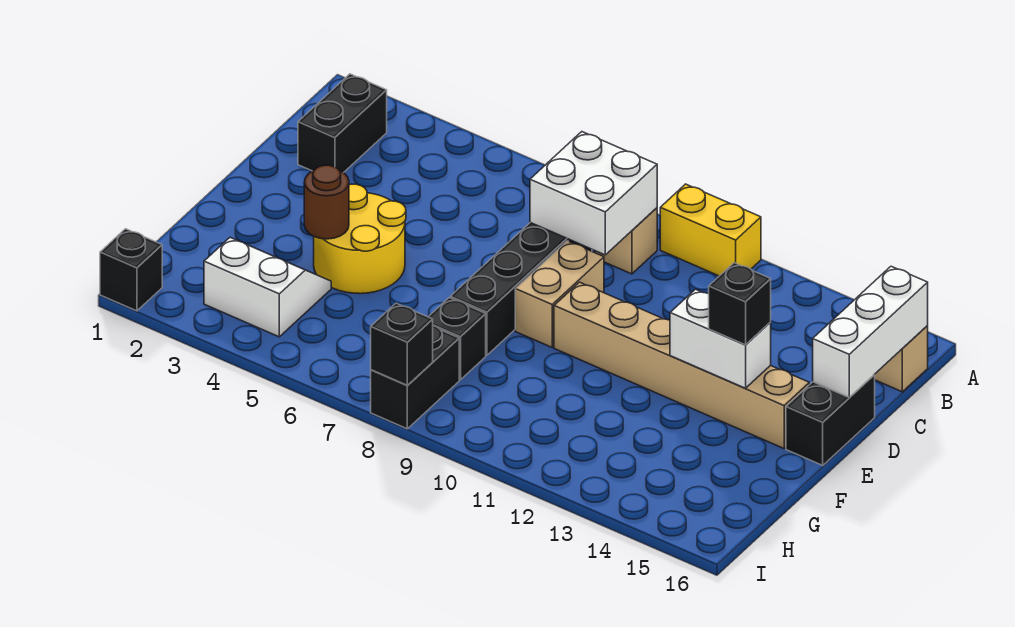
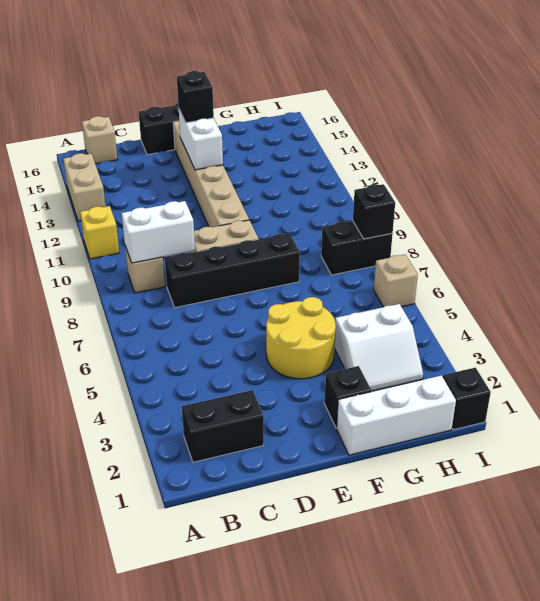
yellow brick A10:A11 level 1 -> yellow brick A11 level 1
none -> tan brick A13:A14 level 1
white brick B8:C9 level 2 -> white brick B9:C9 level 2
white brick B16:D16 level 2 -> white brick F1:H1 level 1
brown round brick F4 level 2 -> none
white slope G3:H4 level 1 top H -> white slope G3:H4 level 1 top 4
black brick G8 level 1 -> black brick F2 level 1
none -> tan brick I6 level 1

